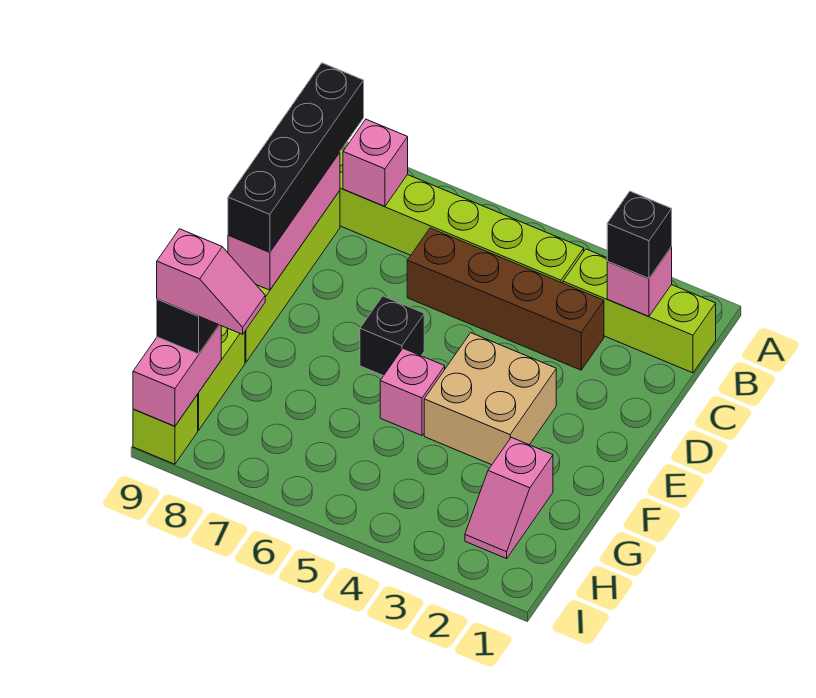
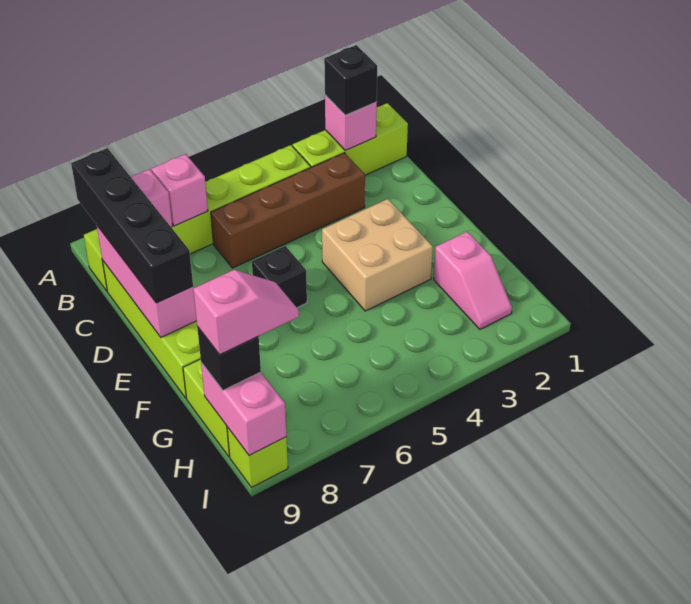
pink brick F5 level 1 -> pink brick B7 level 2

